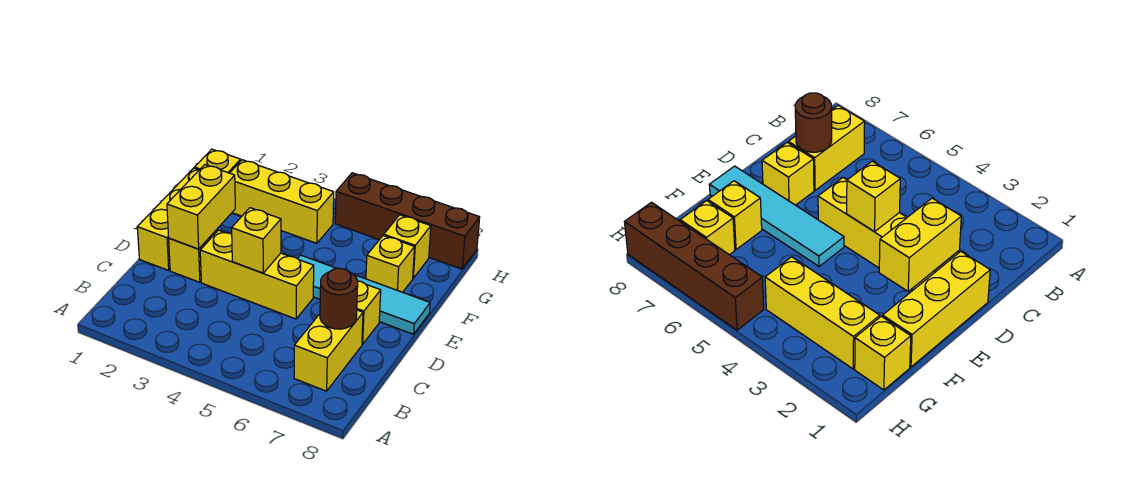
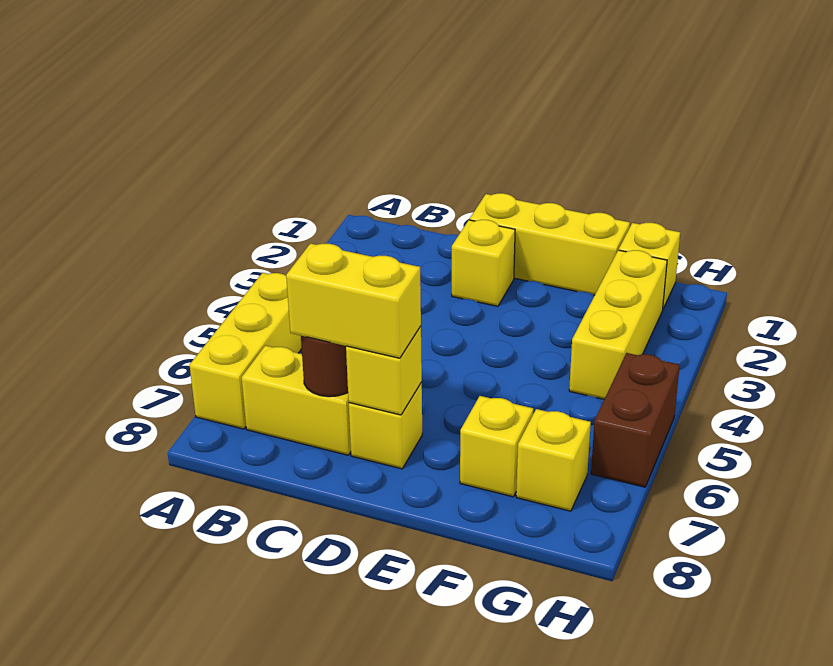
yellow brick D2:E2 level 2 -> yellow brick C7:D7 level 3
yellow brick D3:D5 level 1 -> yellow brick A5:A7 level 1
yellow brick D4 level 2 -> yellow brick D7 level 2
cyan tile E5:E8 level 1 -> none
brown brick H5:H8 level 1 -> brown brick H5:H6 level 1

